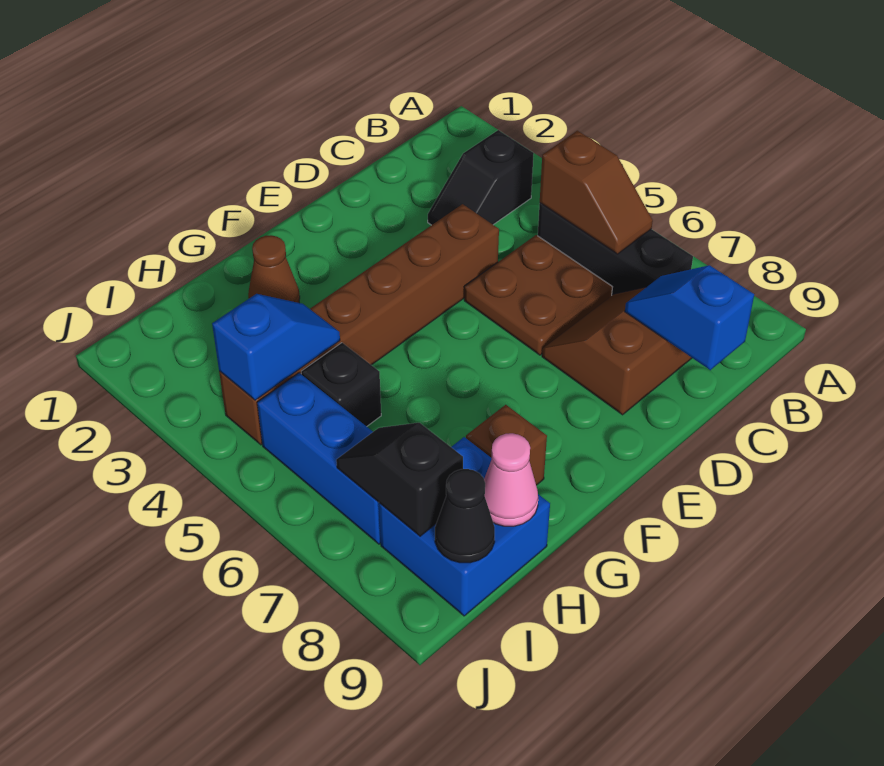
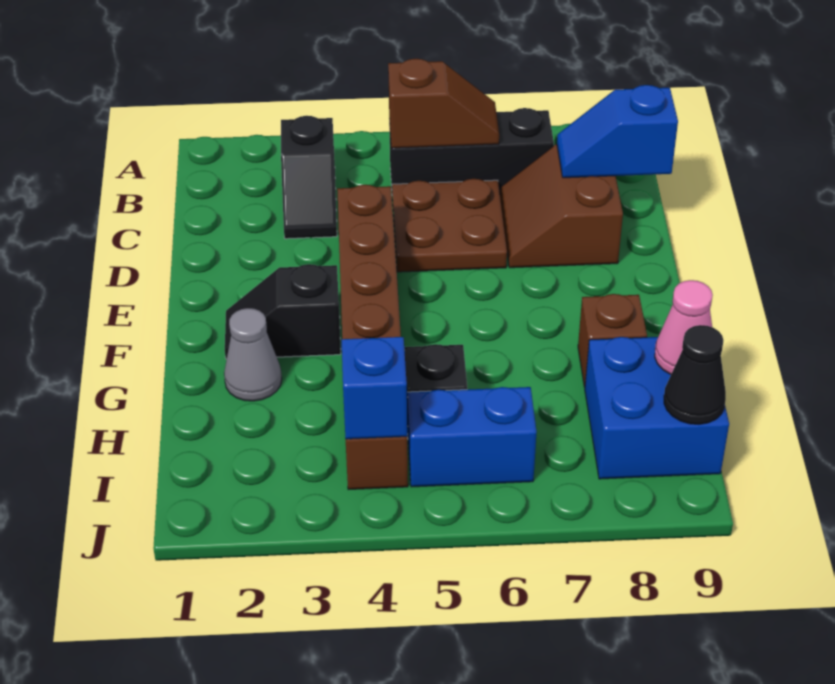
brown cone G2 level 1 -> grey cone G2 level 1
blue brick I5:I7 level 1 -> blue brick I5:I6 level 1
black slope I7:I8 level 2 top 8 -> black slope F2:F3 level 1 top 3

